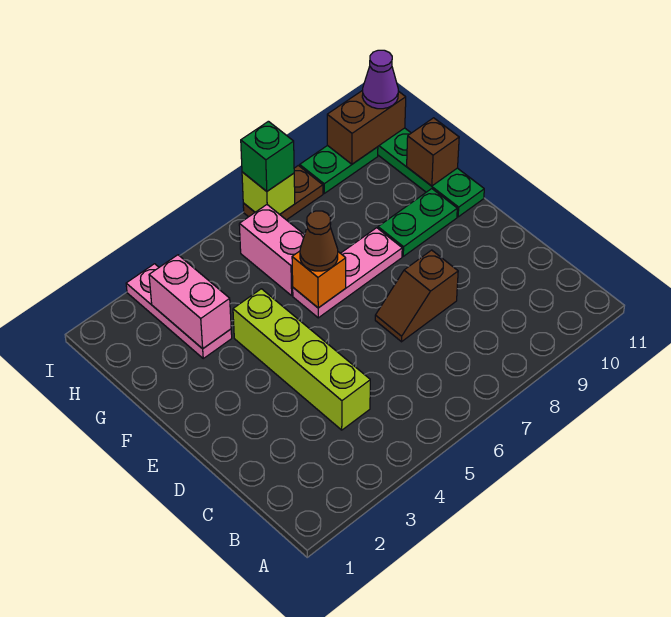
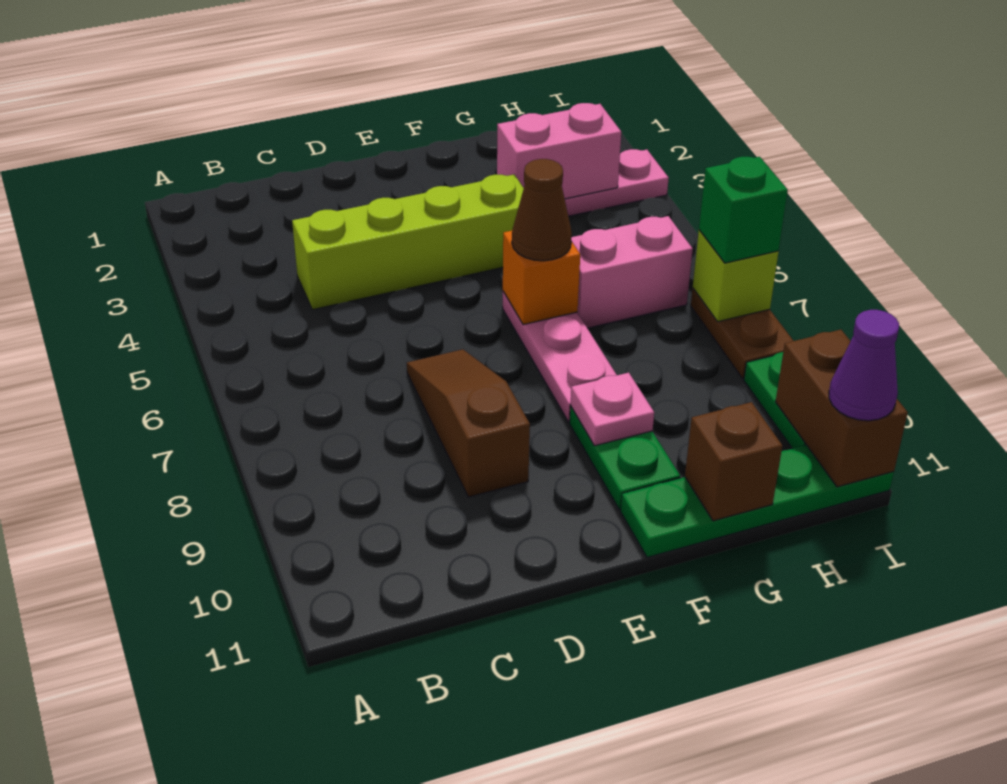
brown slope D7:D8 level 1 top 8 -> brown slope D7:D9 level 1 top 9
none -> pink plate F9 level 2

